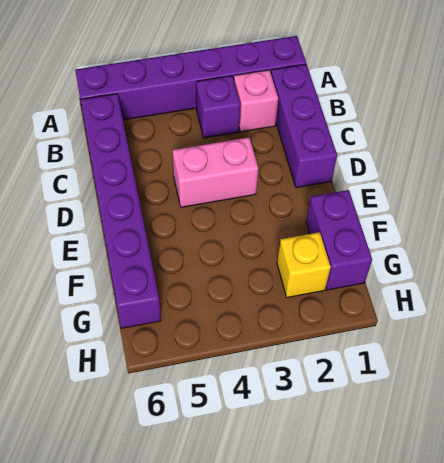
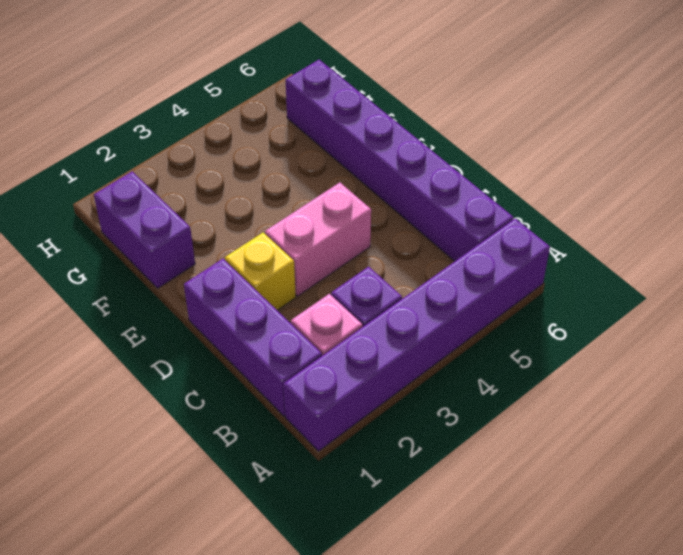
yellow brick G2 level 1 -> yellow brick D2 level 1

